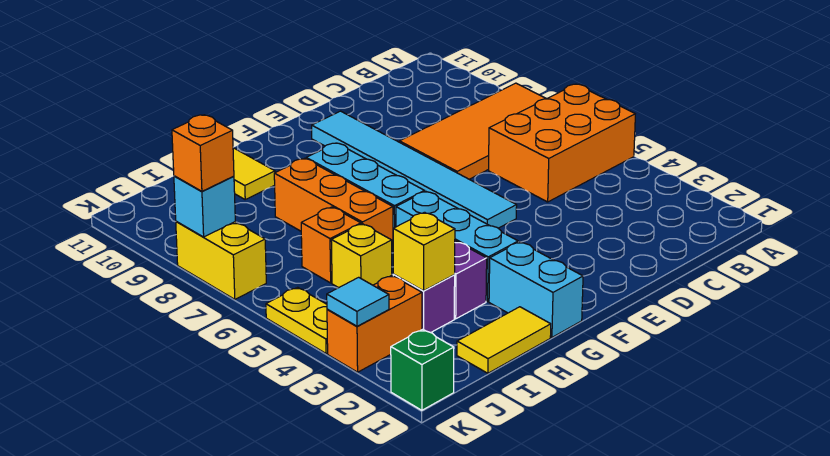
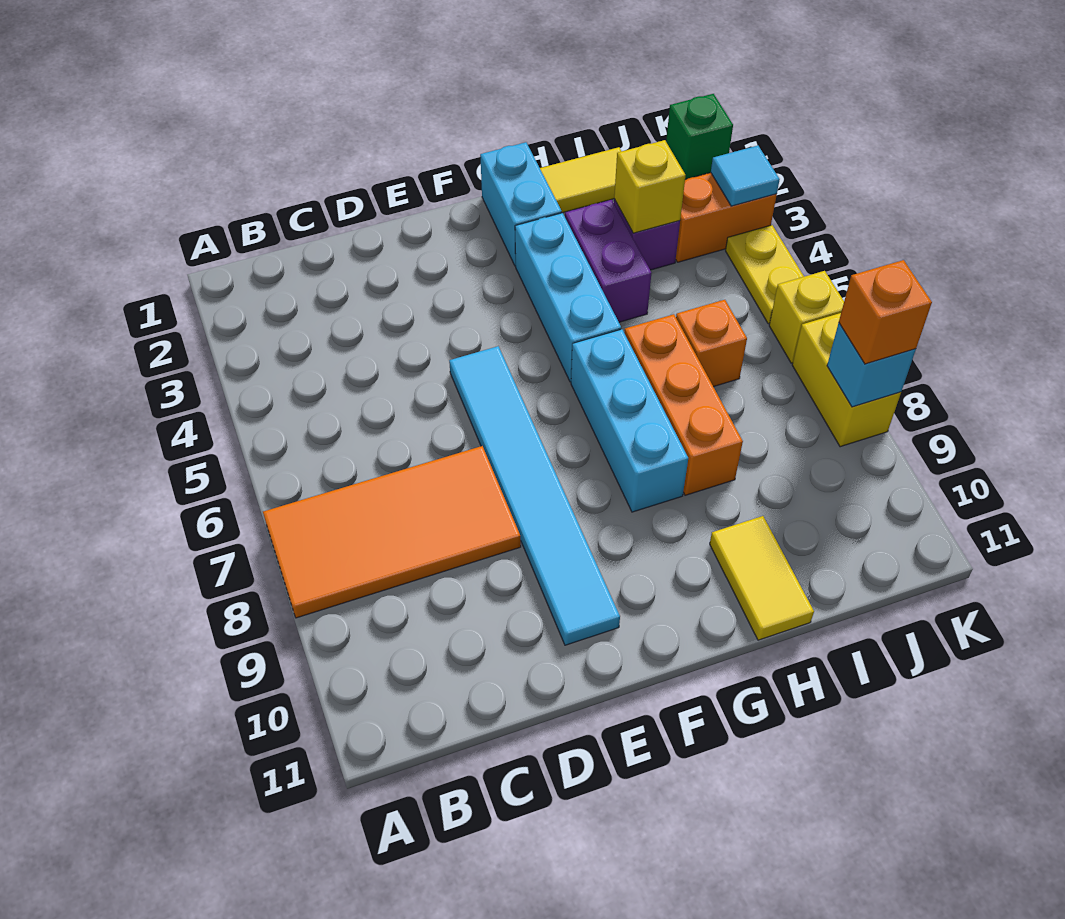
orange brick A5:C6 level 1 -> none
yellow brick I5 level 1 -> yellow brick K6 level 1

